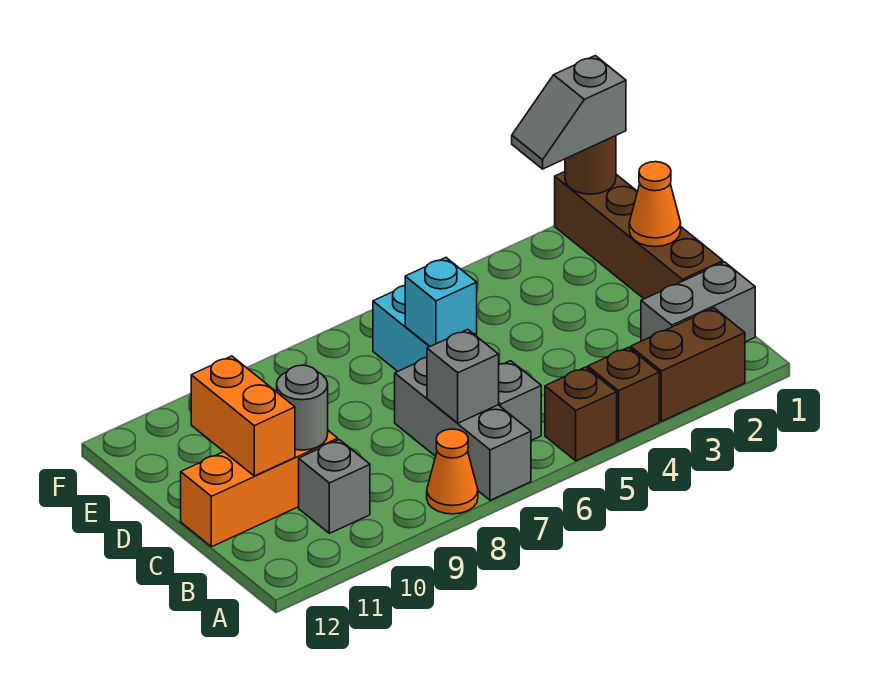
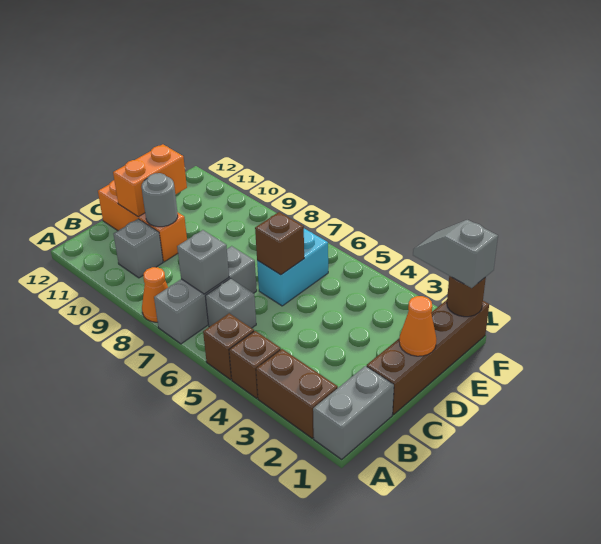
grey brick B1:B2 level 1 -> grey brick A1:B1 level 1
cyan brick D6 level 2 -> brown brick D6 level 2

